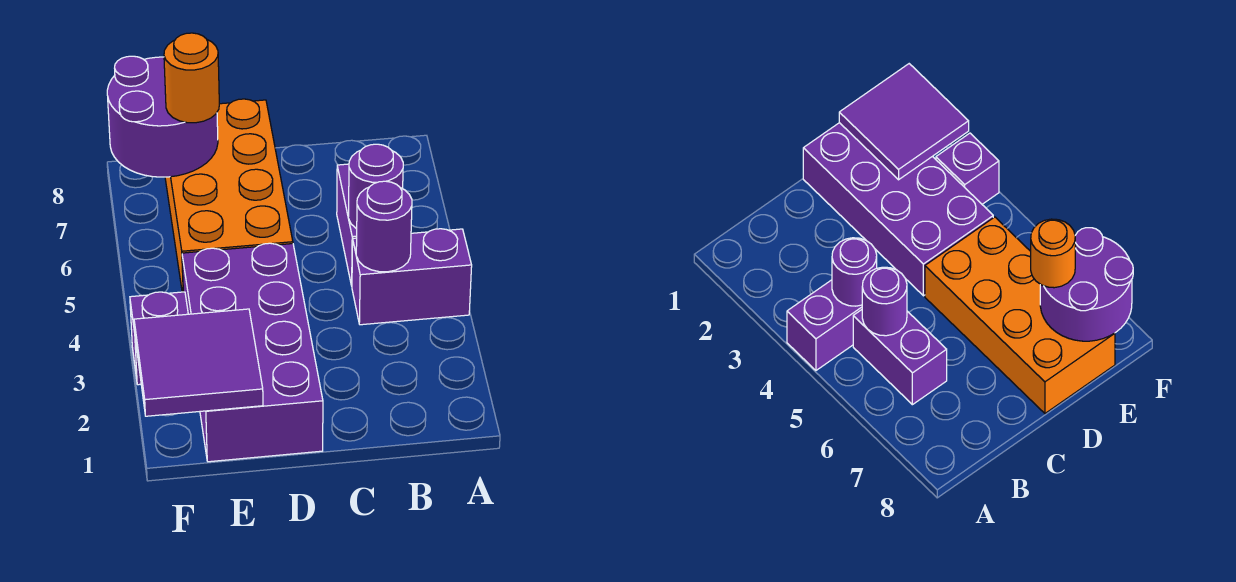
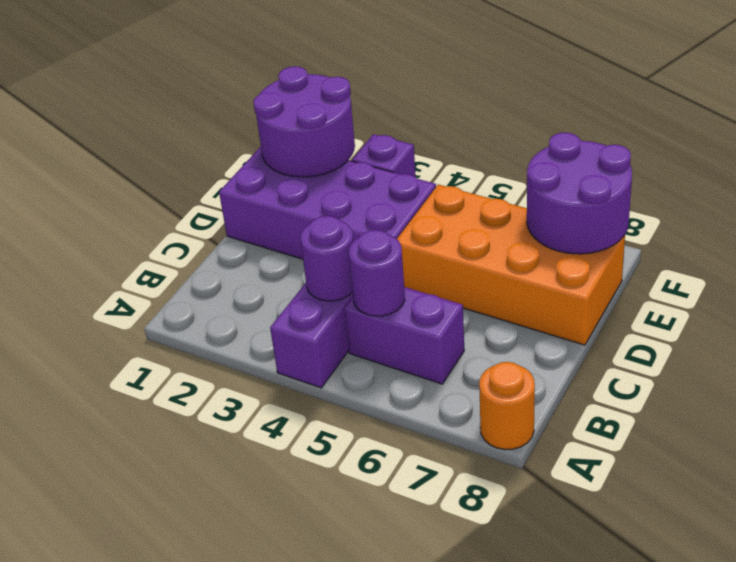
purple tile E1:F2 level 2 -> purple round brick E1:F2 level 2
orange round brick E7 level 3 -> orange round brick A8 level 1

